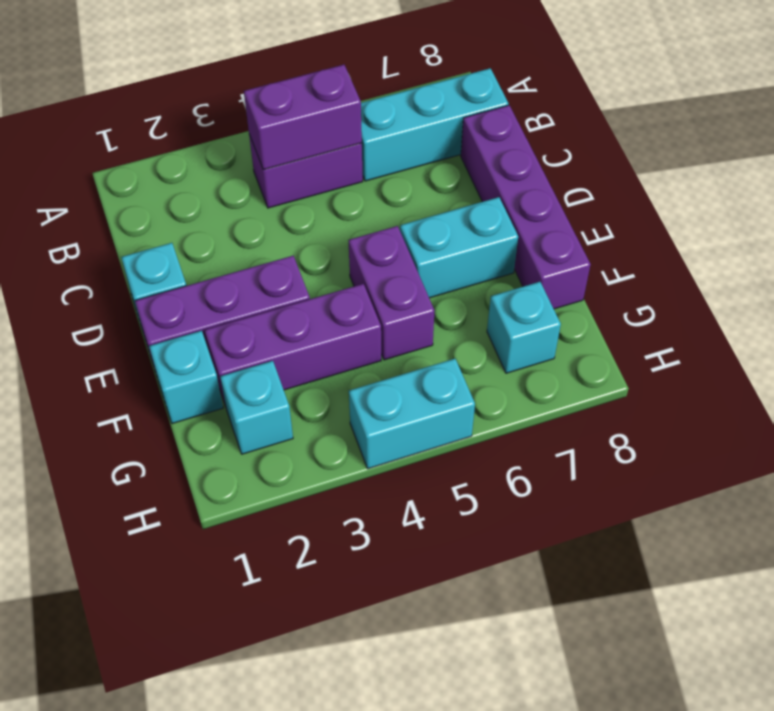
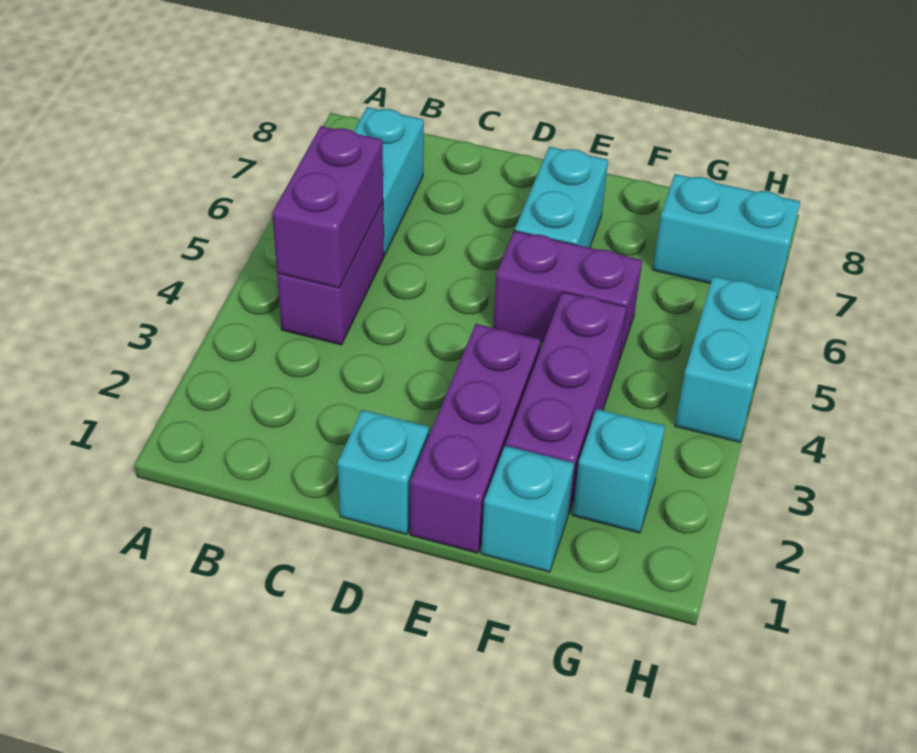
cyan brick B6:B8 level 1 -> cyan brick B6:B7 level 1
purple brick C8:F8 level 1 -> none
cyan brick G7 level 1 -> cyan brick G7:H7 level 1

